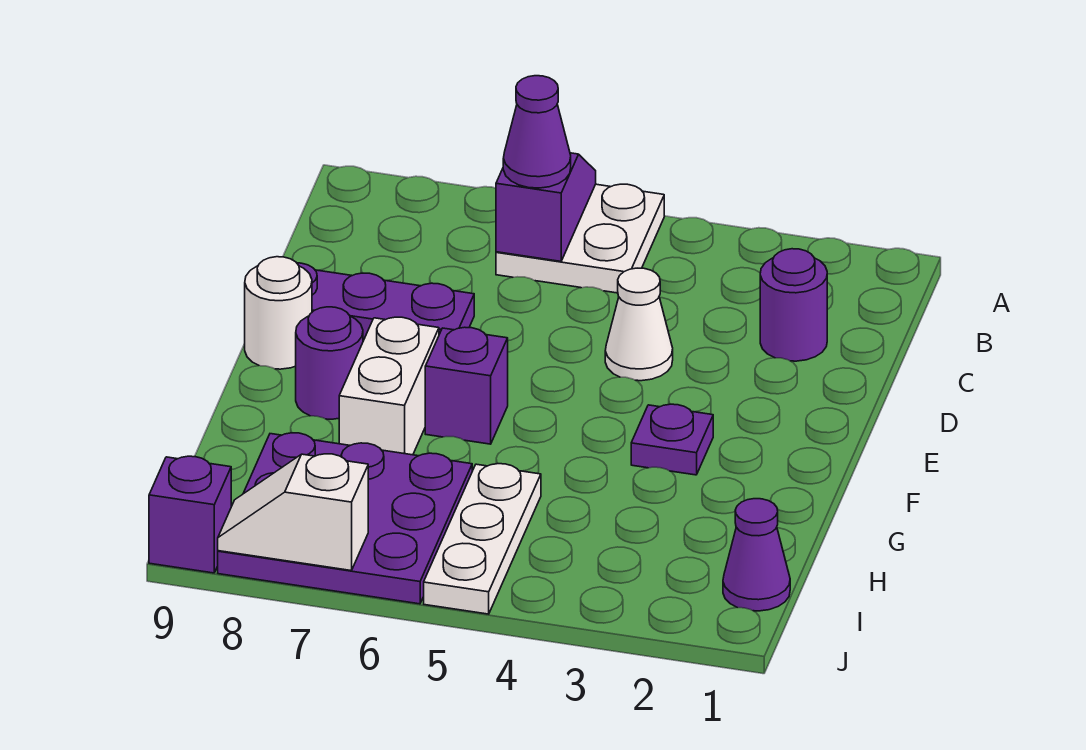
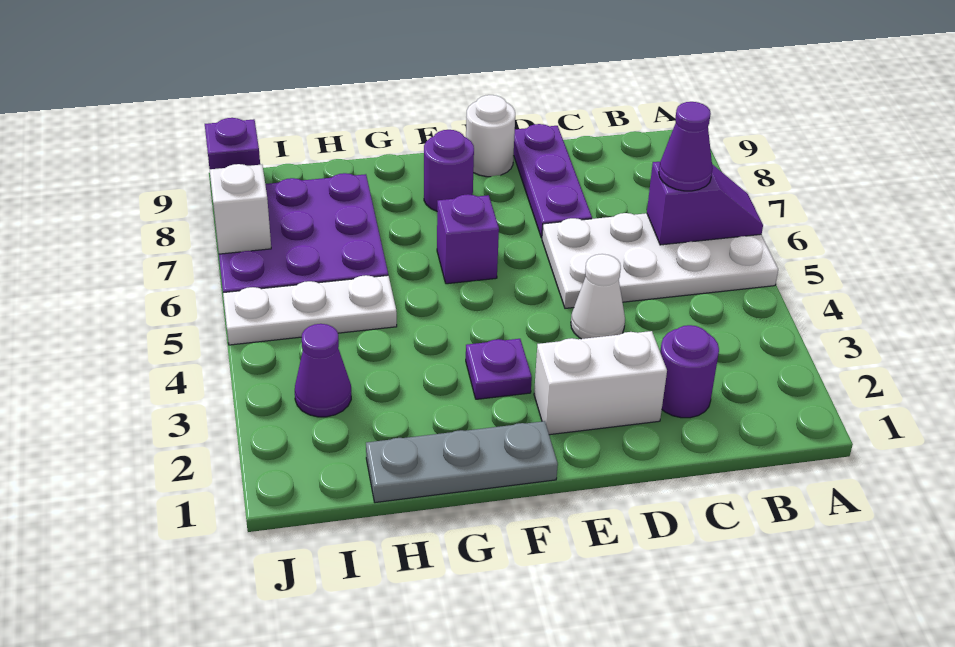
white plate A5:B6 level 1 -> white plate A5:D6 level 1
none -> grey plate F1:H1 level 1
white brick F7:G7 level 1 -> white brick D2:E2 level 1
purple cone I1 level 1 -> purple cone I3 level 1

